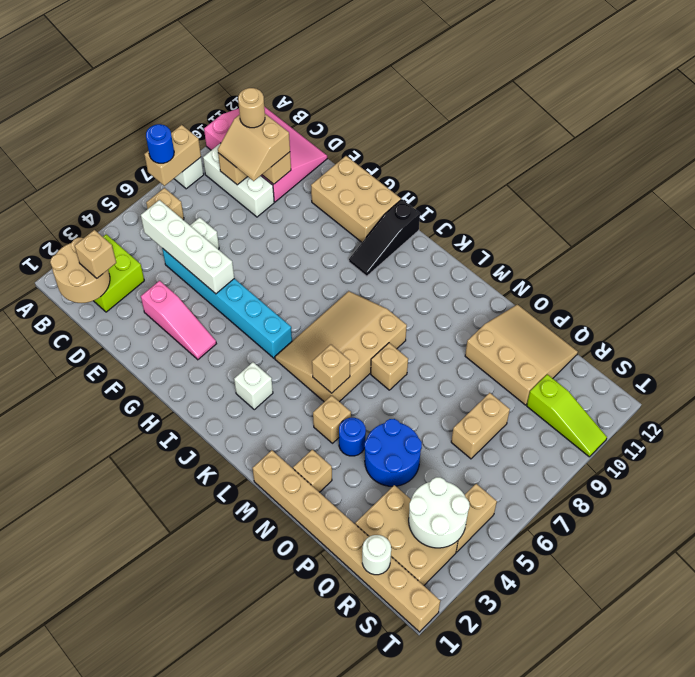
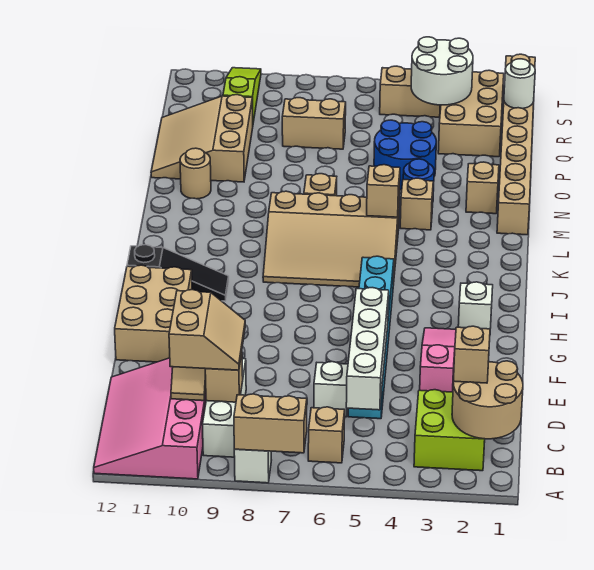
blue round brick A7 level 3 -> none
tan round brick C10 level 4 -> tan round brick N11 level 1
white brick J3 level 1 -> white brick H2 level 1

